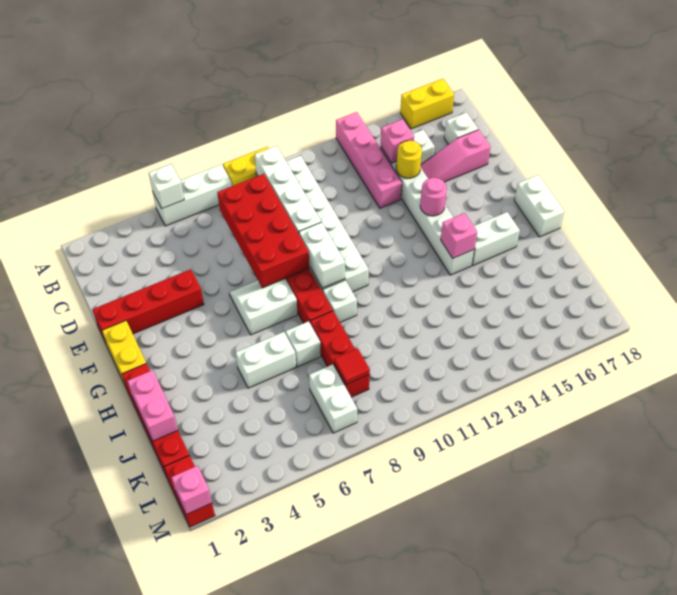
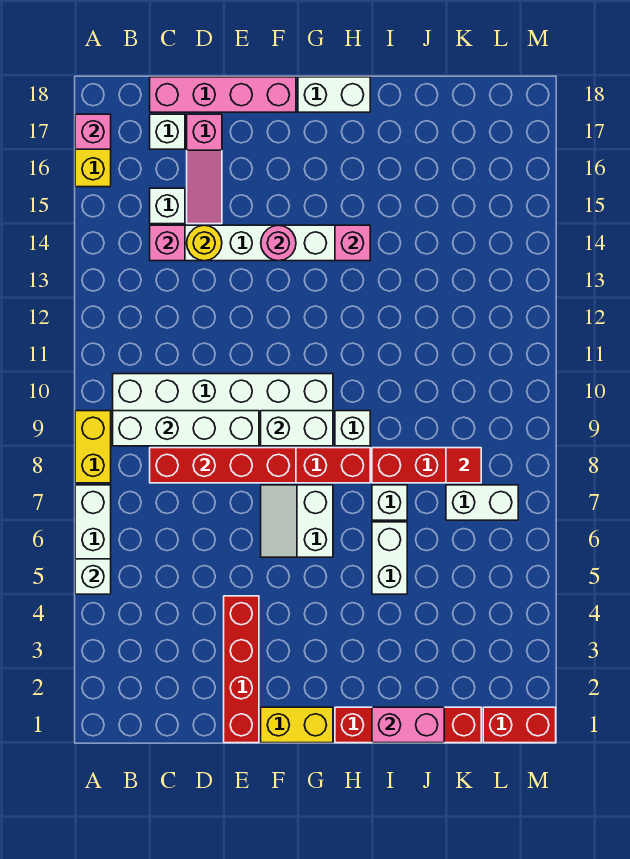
pink brick A13:D13 level 1 -> pink brick C18:F18 level 1
red brick C7:F8 level 2 -> red brick C8:F8 level 2
white brick H15:H16 level 1 -> none
pink brick M1 level 2 -> pink brick A17 level 2

